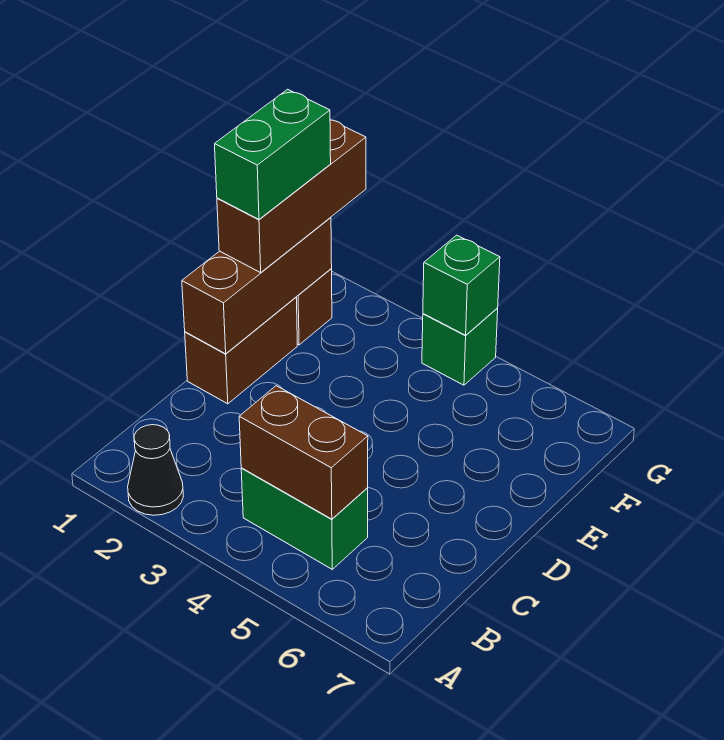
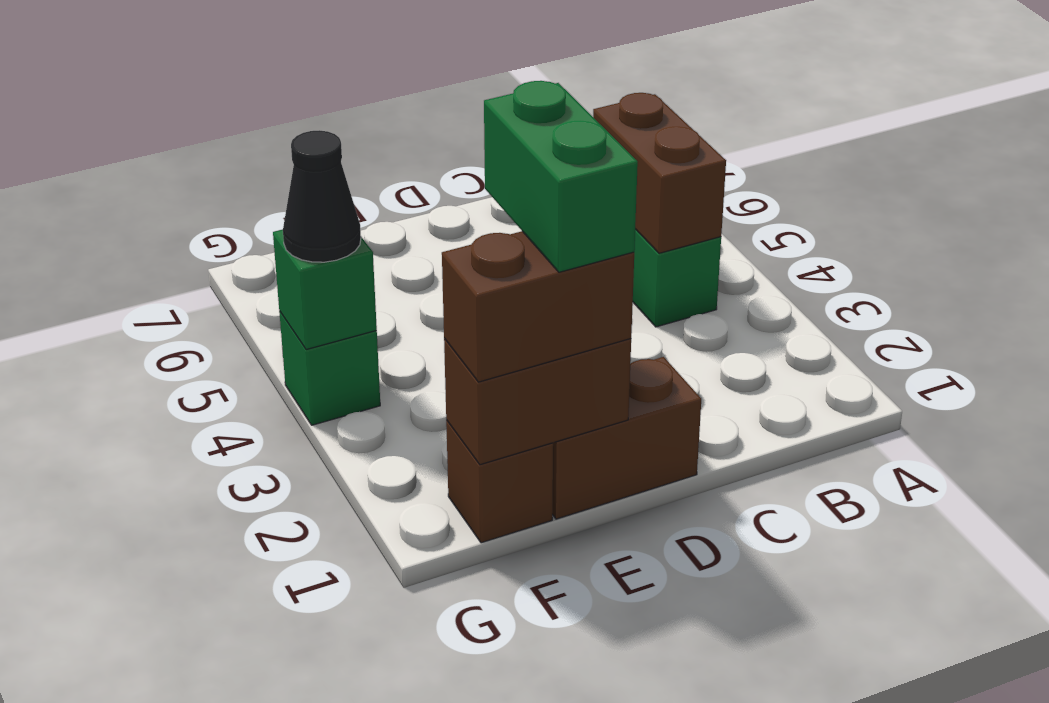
black cone A2 level 1 -> black cone G4 level 3
brown brick D1:F1 level 2 -> brown brick E1:F1 level 2
brown brick E1:G1 level 3 -> brown brick E1:F1 level 3
green brick E1:F1 level 4 -> green brick E1:E2 level 4

